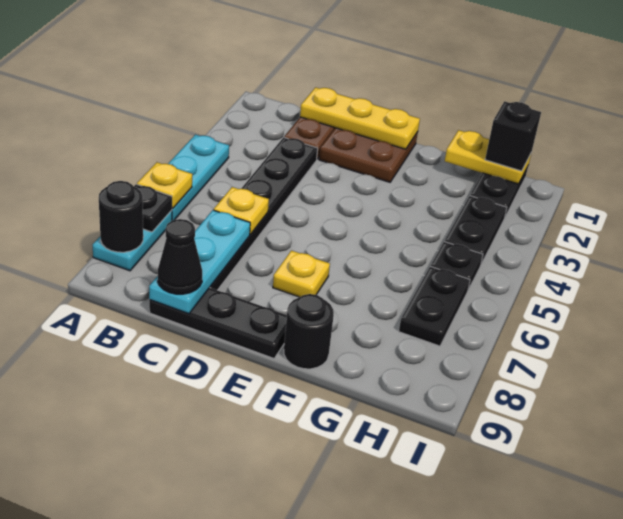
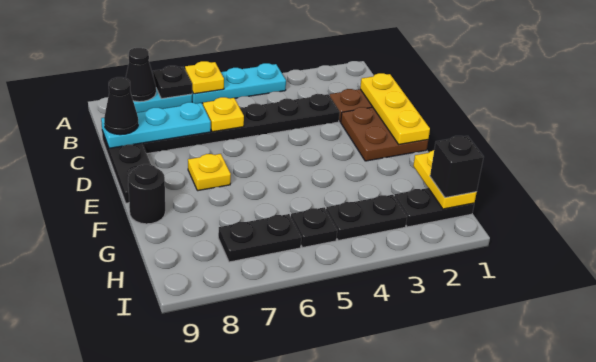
black round brick A8 level 2 -> black cone A8 level 2

